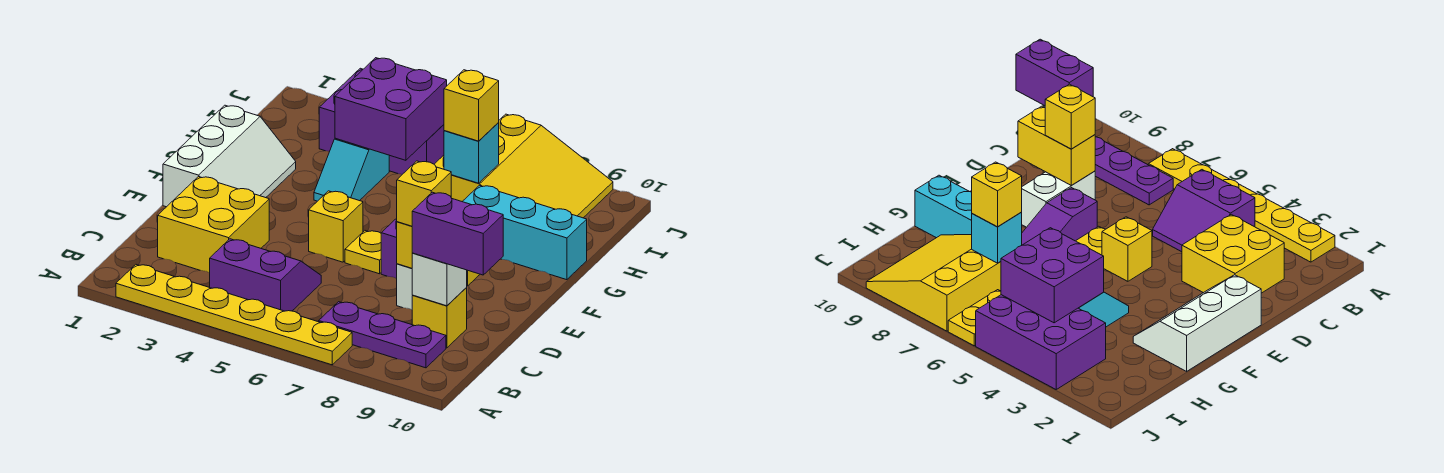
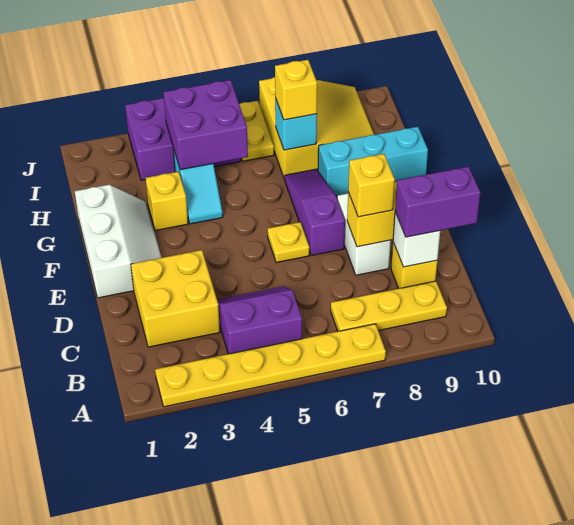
purple plate B7:B9 level 1 -> yellow plate B7:B9 level 1
yellow brick E5 level 1 -> yellow brick G3 level 1

